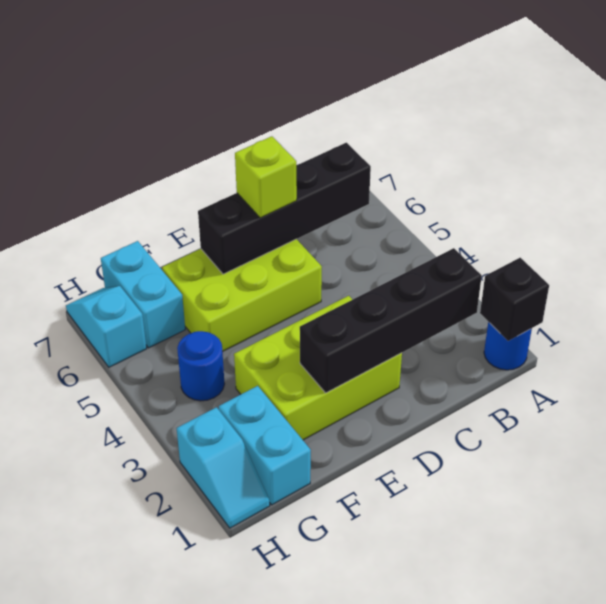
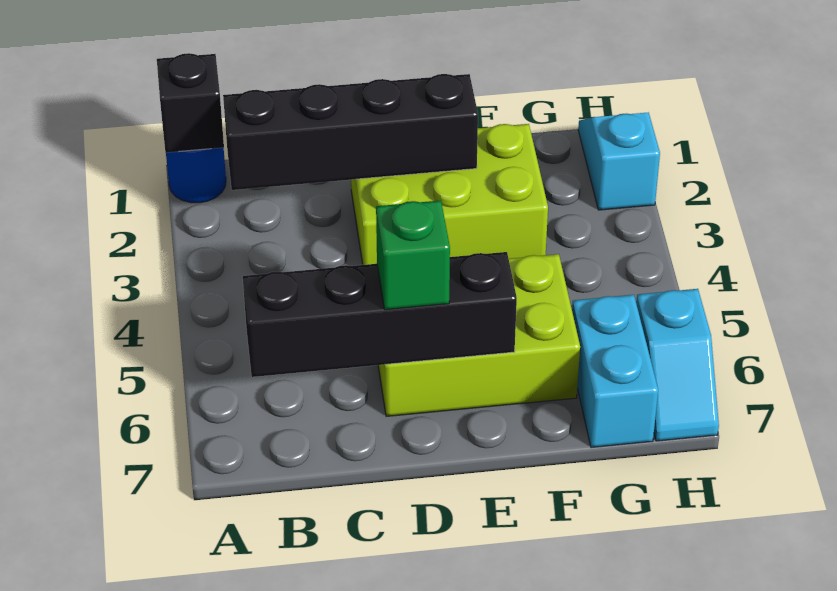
lime brick D6 level 3 -> green brick D6 level 3
cyan brick G1:G2 level 1 -> none
blue round brick G4 level 1 -> none

